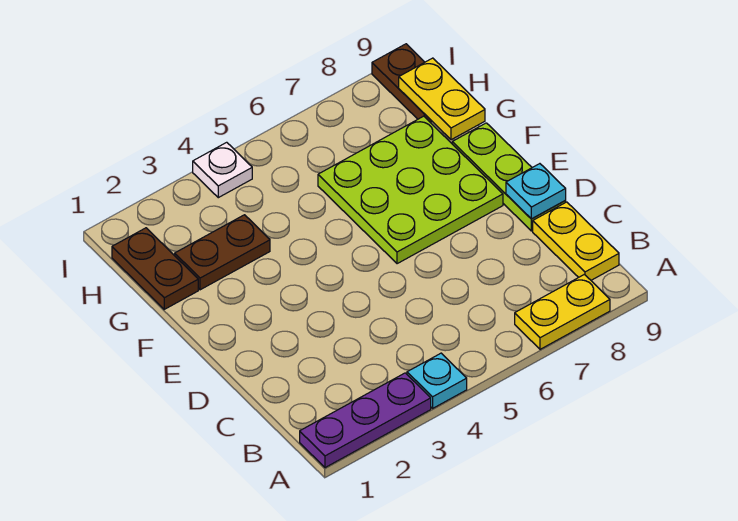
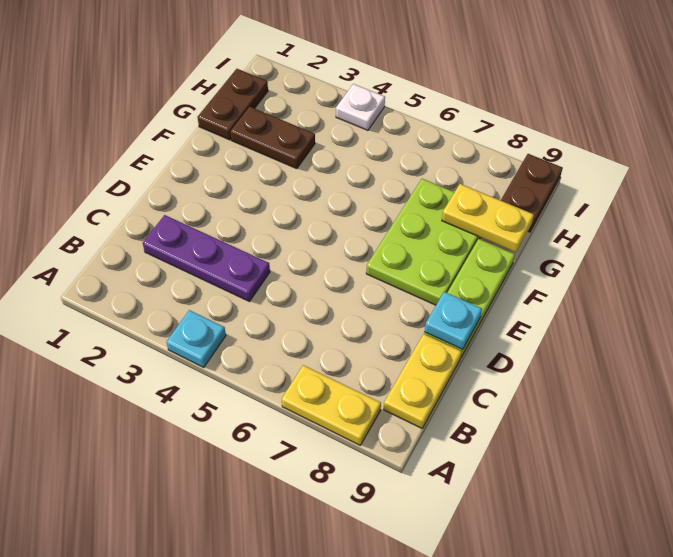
purple plate A1:A3 level 1 -> purple plate C2:C4 level 1
lime plate E6:G8 level 1 -> lime plate E7:G8 level 1
yellow plate G9:H9 level 2 -> yellow plate G8:G9 level 2

